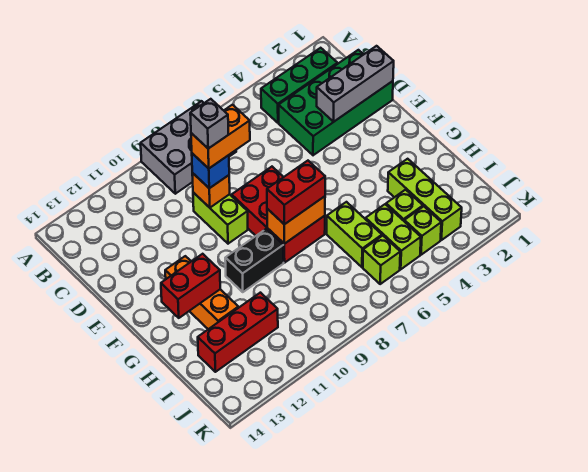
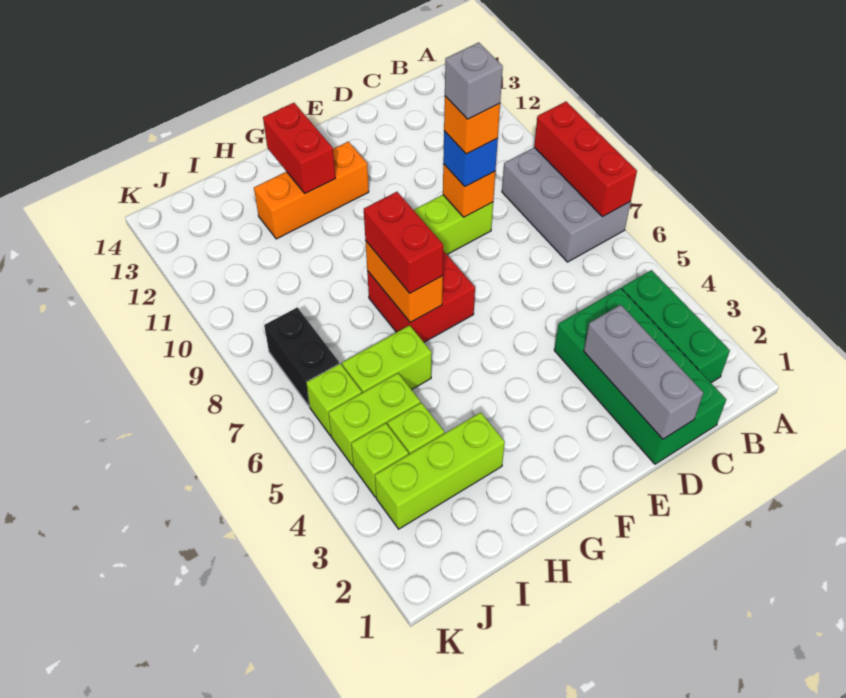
orange brick D8:D9 level 4 -> orange brick D9 level 4
red brick E7:G8 level 1 -> red brick F7:G8 level 1
black brick G9:G10 level 1 -> black brick J7:J8 level 1
red brick I11:I13 level 1 -> red brick A7:A9 level 2

